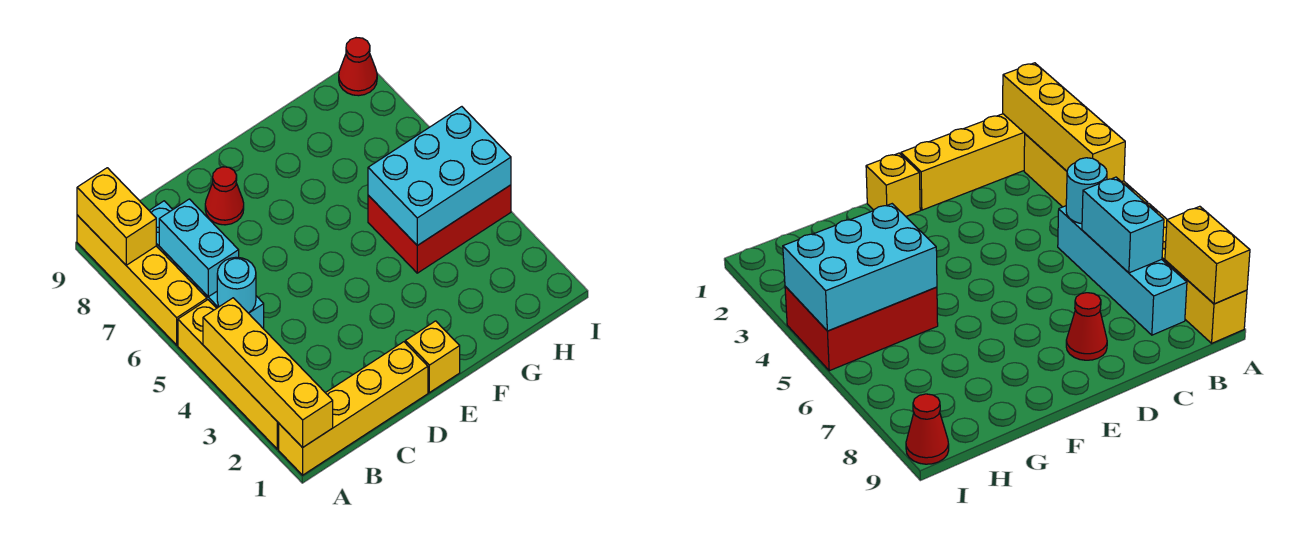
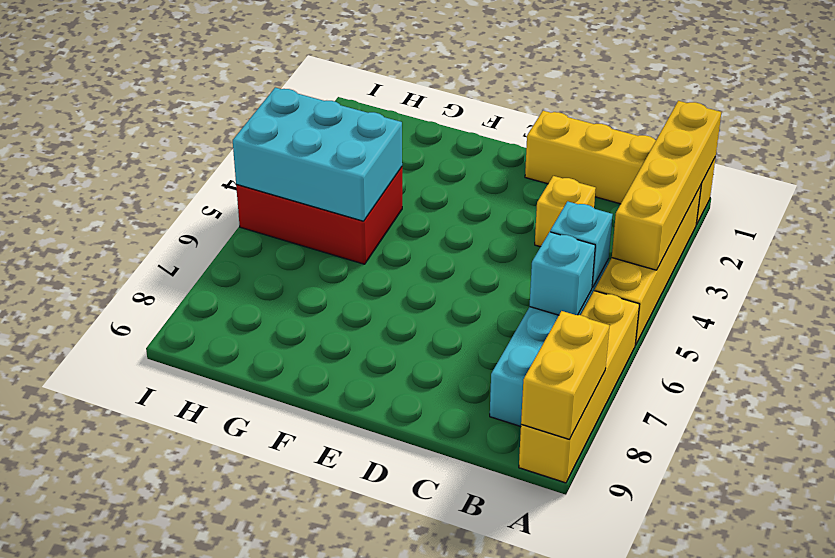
cyan round brick B5 level 2 -> cyan brick B5 level 2
cyan brick B6:B7 level 2 -> cyan brick B6 level 2
red cone D8 level 1 -> none
yellow brick E1 level 1 -> yellow brick C3 level 1
red cone I9 level 1 -> none

